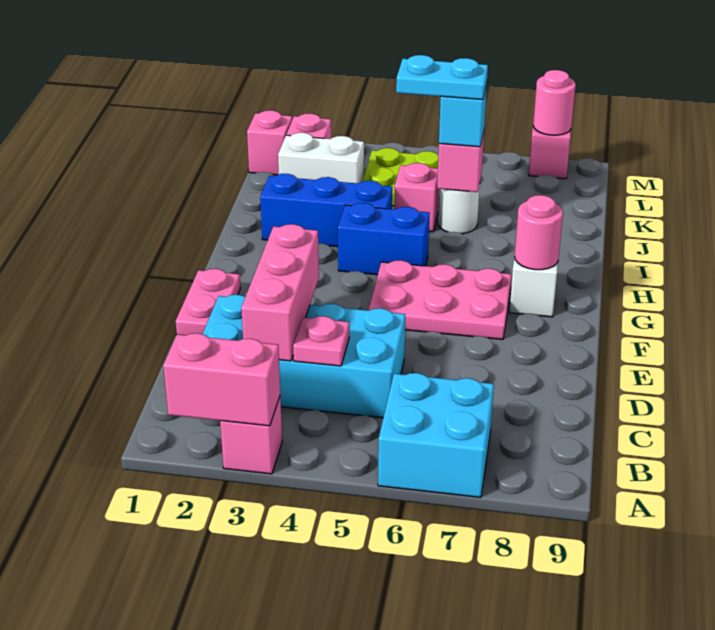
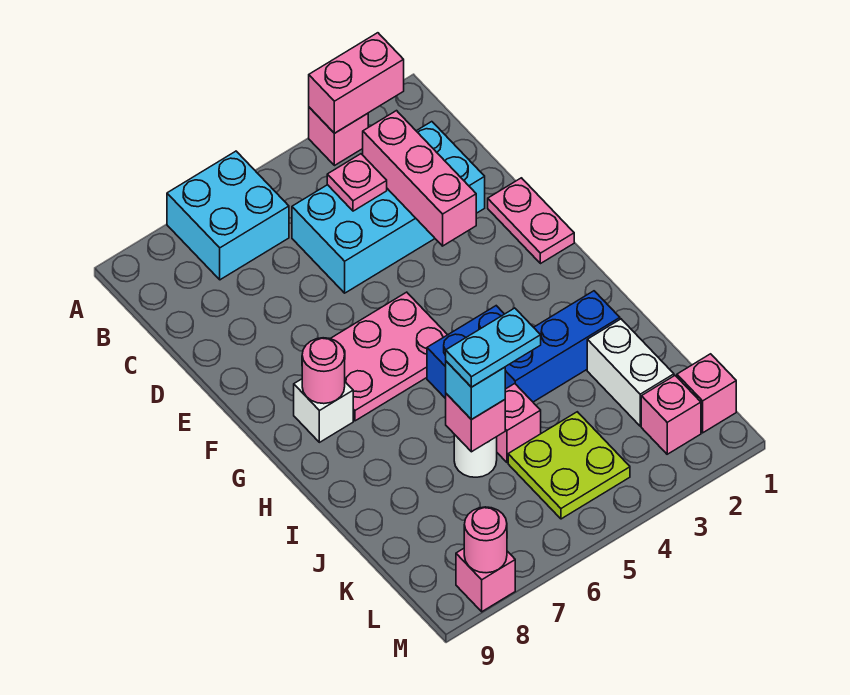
white brick K2:K3 level 1 -> white brick J2:K2 level 1

